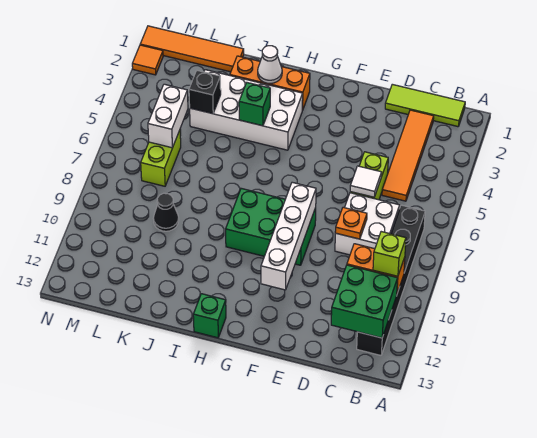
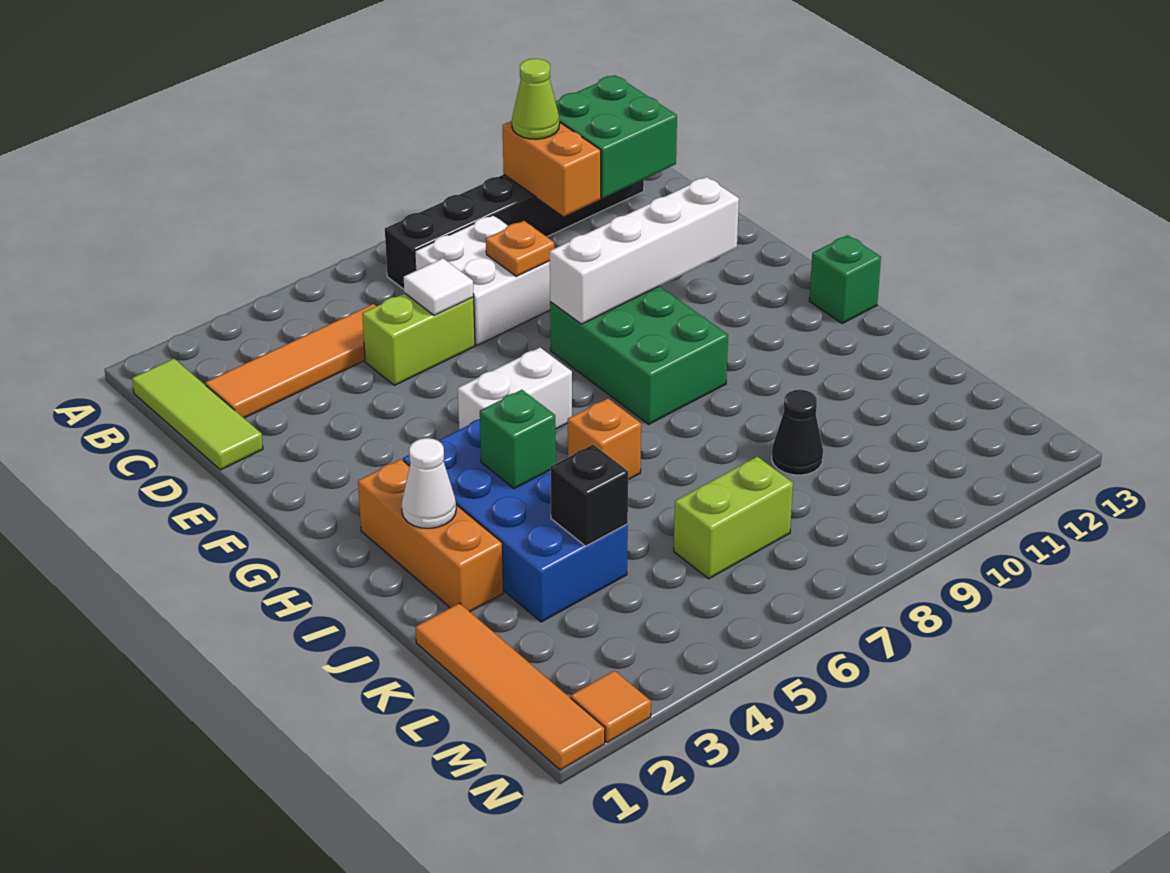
lime brick B10 level 3 -> lime cone B10 level 3
white brick H3:K4 level 1 -> blue brick H3:K4 level 1
none -> orange brick I6 level 1
white brick L5:L6 level 2 -> white brick G5:G6 level 1

